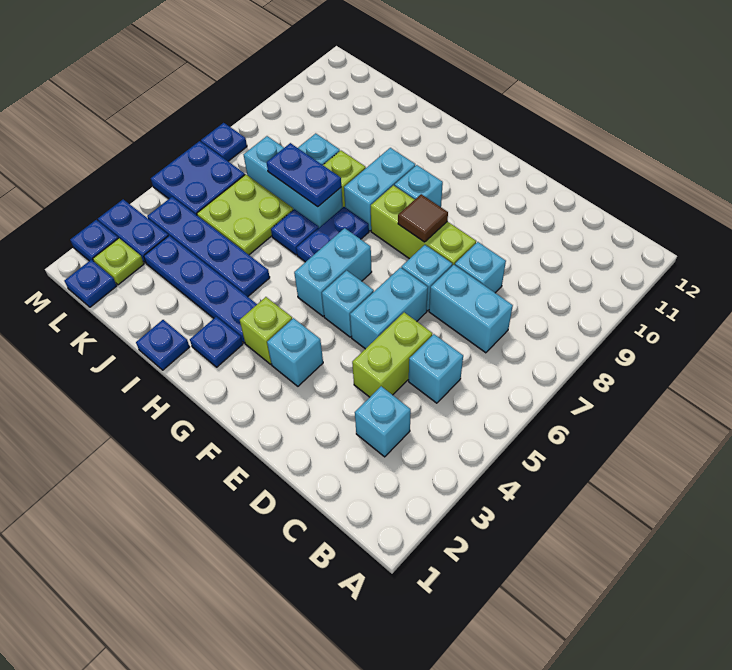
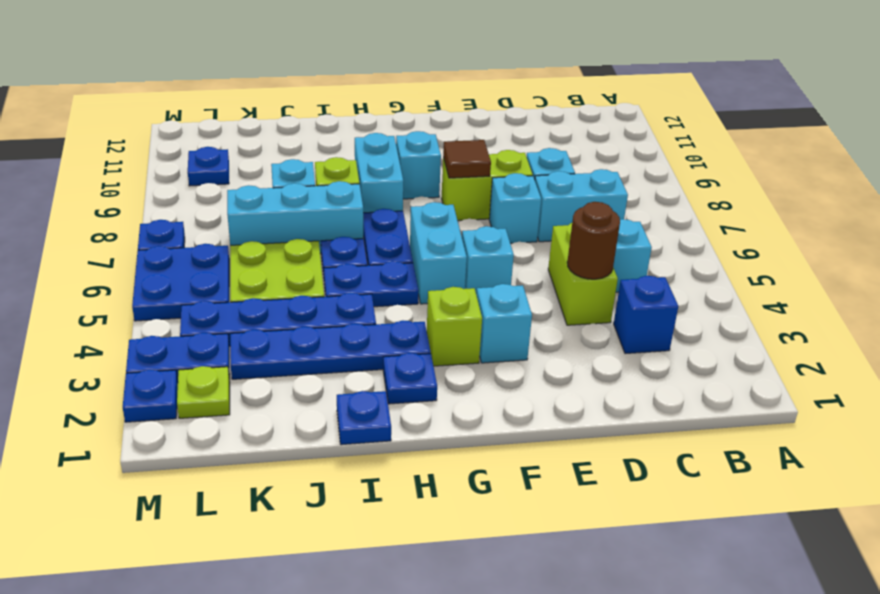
cyan brick C3 level 1 -> blue brick C3 level 1
none -> brown round brick D4 level 2
cyan brick E5:E6 level 1 -> none
lime brick E8:G8 level 1 -> lime brick E8:F8 level 1
blue plate I7:J7 level 2 -> blue plate H5:I5 level 1
blue plate L1 level 1 -> blue plate L10 level 1

